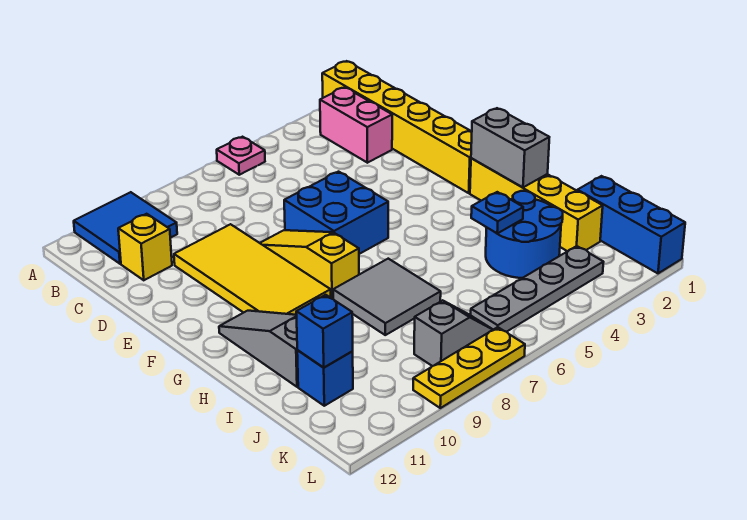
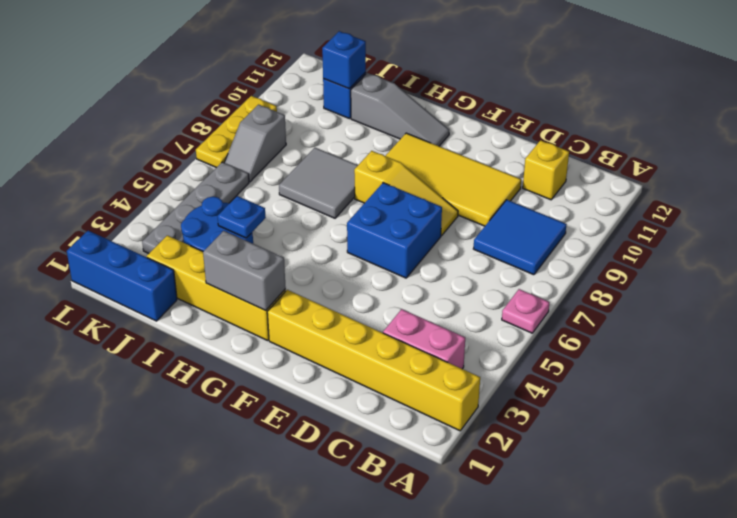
blue tile A10:B11 level 1 -> blue tile B8:C9 level 1

